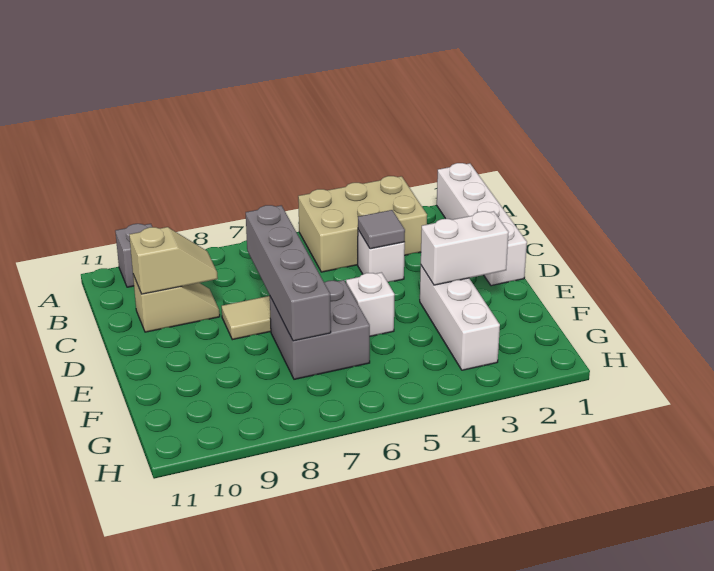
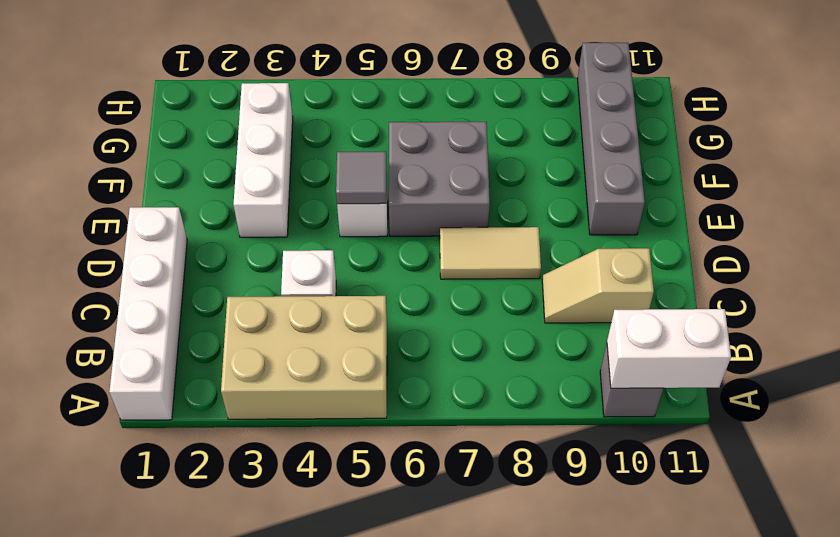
grey tile C4 level 2 -> grey tile E5 level 2
grey brick C7:F7 level 2 -> grey brick E10:H10 level 1
tan slope C9:C10 level 2 top 10 -> none
white brick E2:E3 level 2 -> white brick A10:A11 level 2

